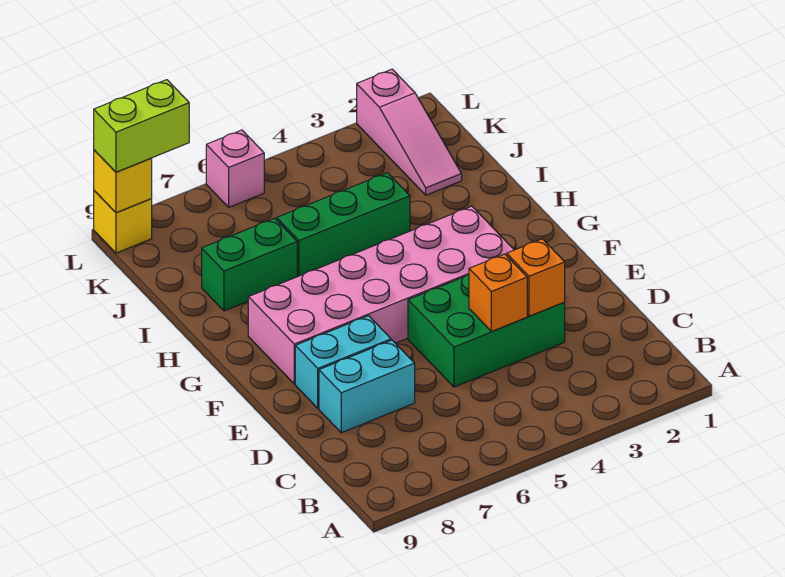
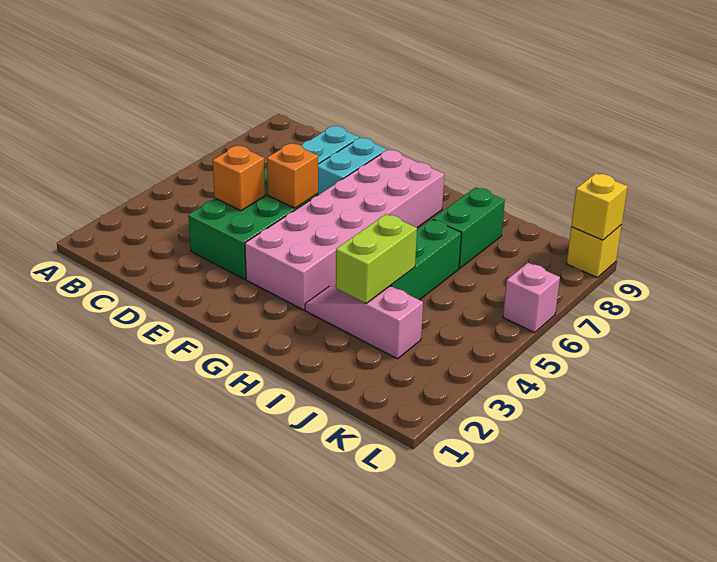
orange brick D3 level 2 -> orange brick E5 level 2
pink slope J2:L2 level 1 top L -> pink slope H3:J3 level 1 top J
lime brick L8:L9 level 3 -> lime brick I3:I4 level 2

